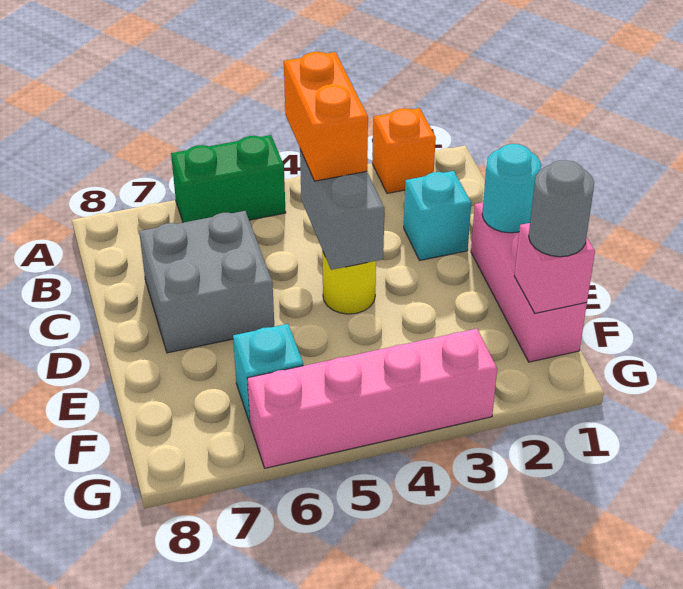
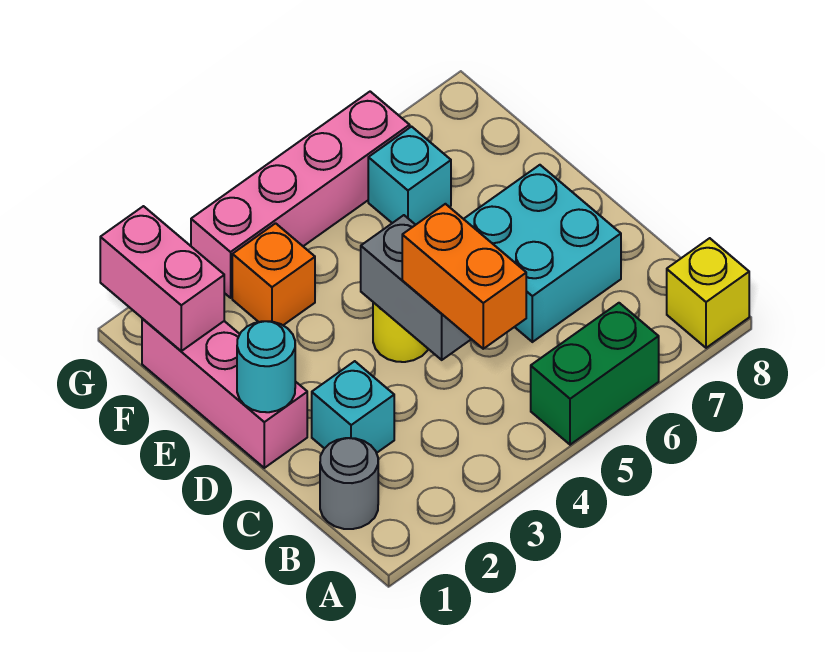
orange brick A2 level 1 -> orange brick F3 level 1
none -> yellow brick A8 level 1
grey brick C6:D7 level 1 -> cyan brick C6:D7 level 1
pink brick F1 level 2 -> pink brick F1:G1 level 2
grey round brick F1 level 3 -> grey round brick B1 level 1

